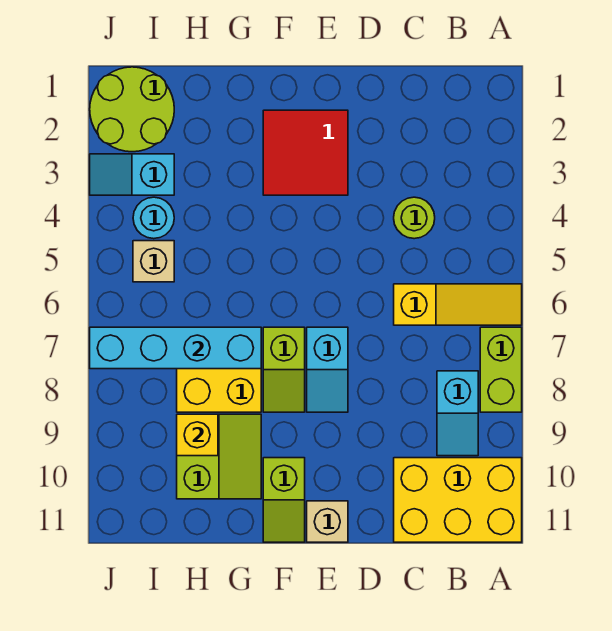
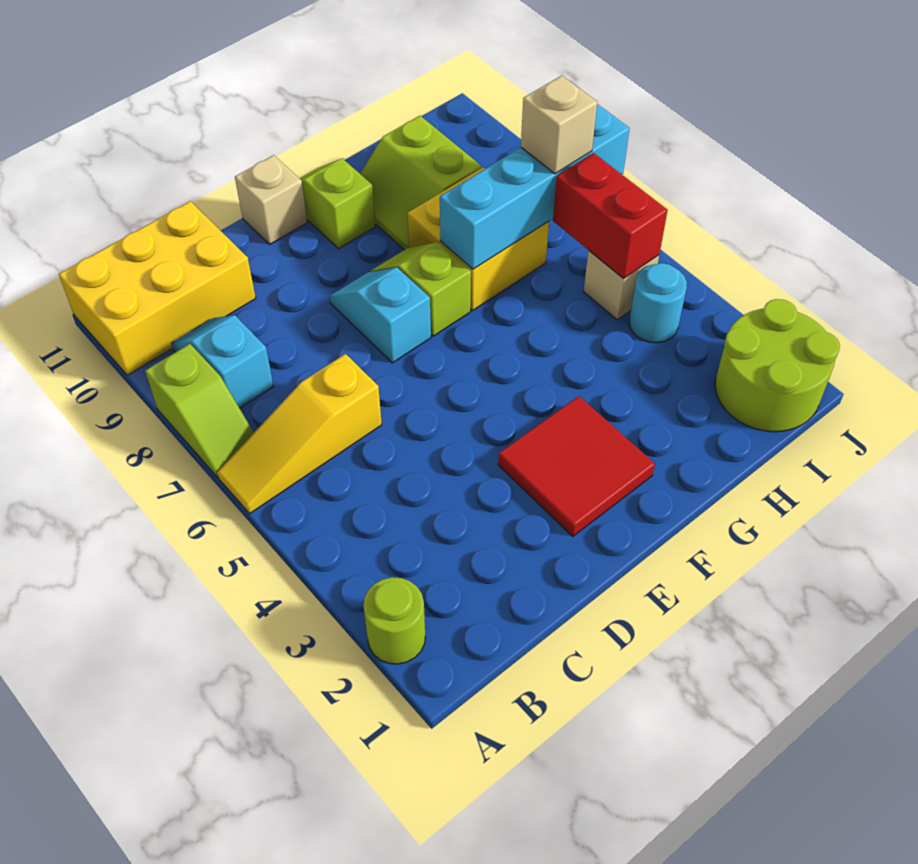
lime brick A7:A8 level 1 -> lime slope A7:A8 level 1 top 8
lime round brick C4 level 1 -> lime round brick A2 level 1
yellow brick H9 level 2 -> none
cyan slope I3:J3 level 1 top I -> none
none -> red brick I5:I6 level 2
none -> tan brick I7 level 3

